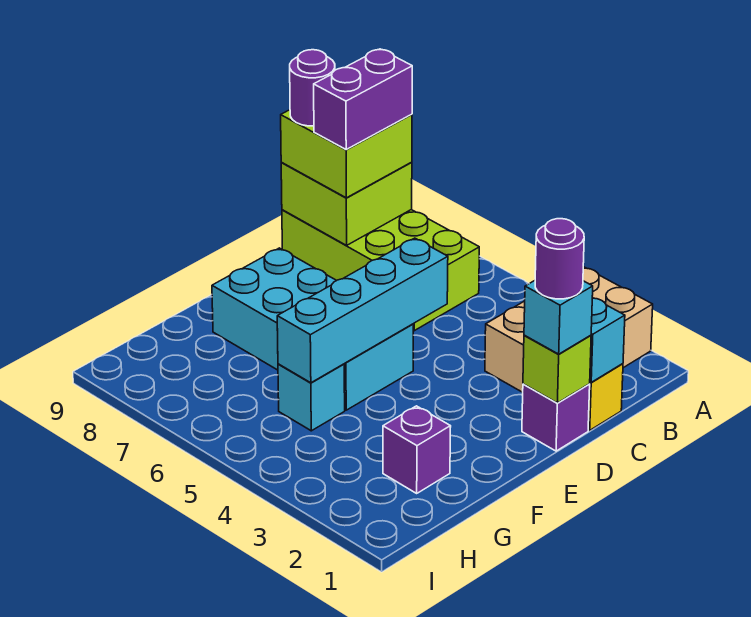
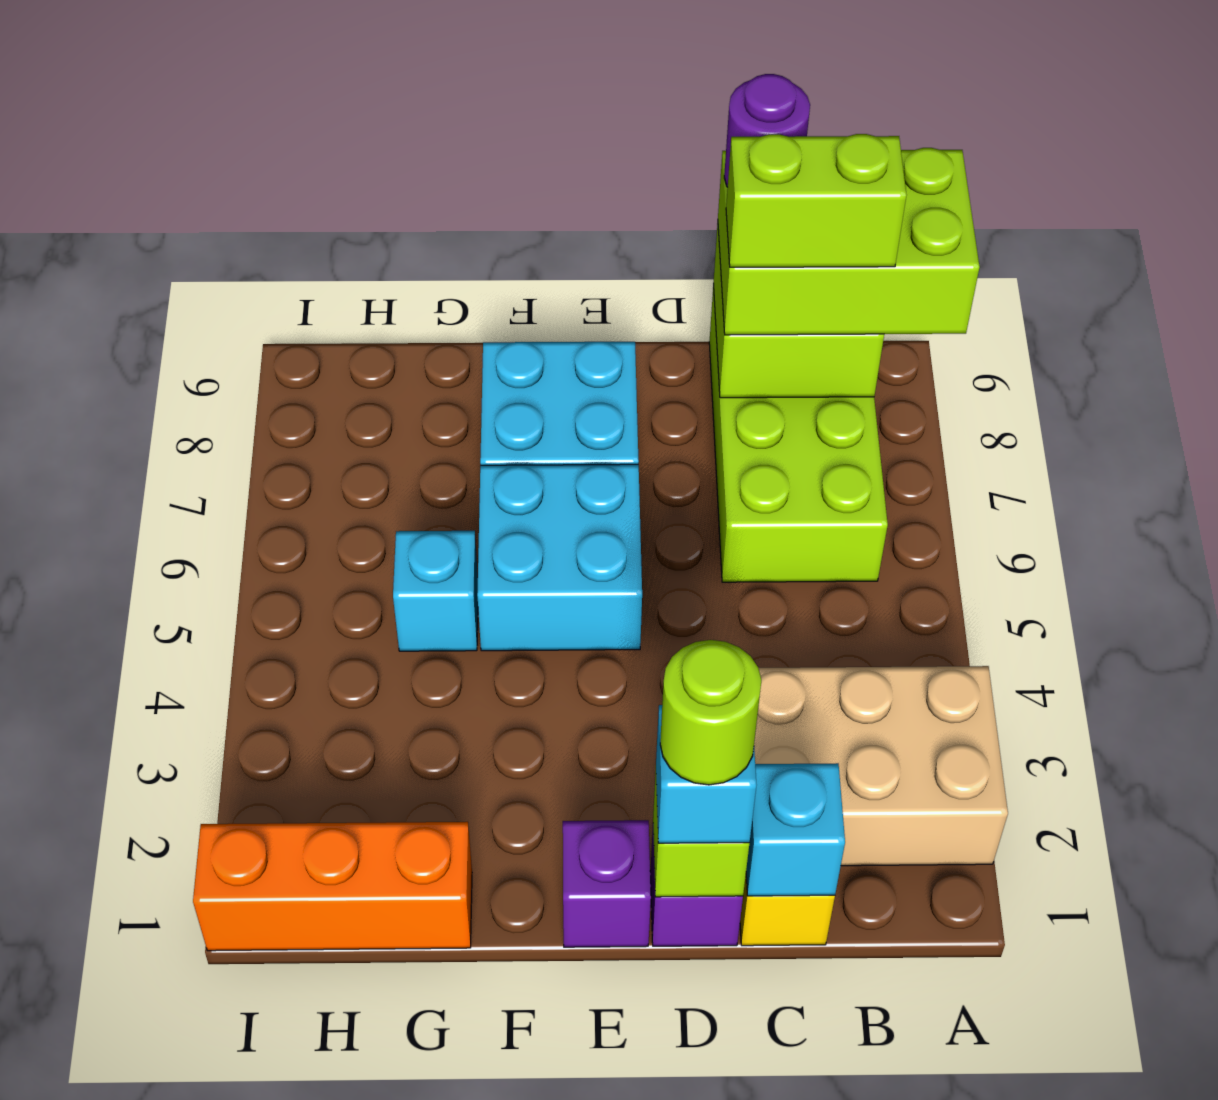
lime brick B8:C9 level 3 -> lime brick A8:C9 level 3
purple brick B8:C8 level 4 -> lime brick B8:C8 level 4
purple round brick D1 level 4 -> lime round brick D1 level 4
cyan brick D5:G5 level 2 -> none
none -> orange brick G1:I1 level 1
purple brick G2 level 1 -> purple brick E1 level 1

